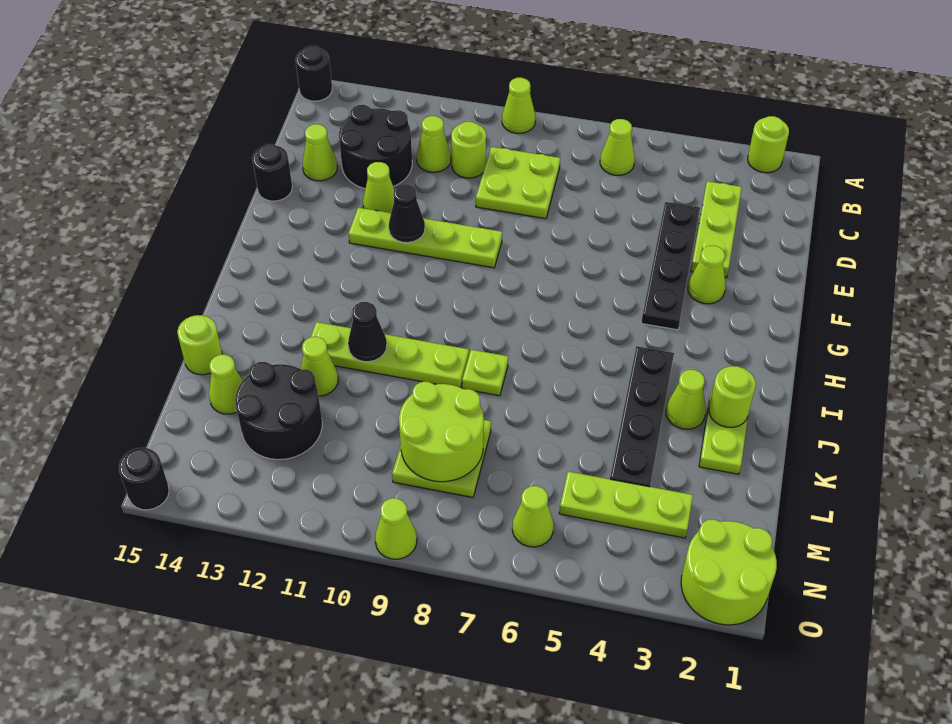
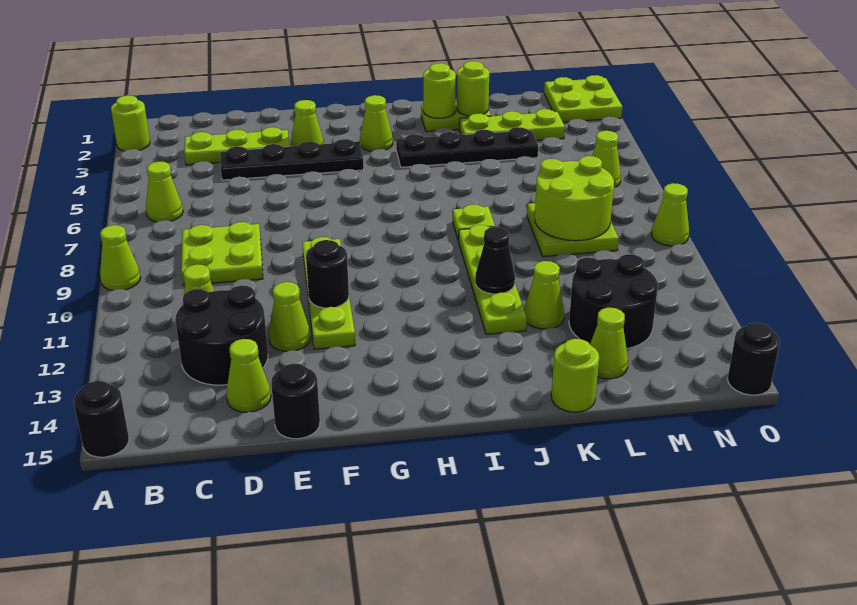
lime round brick C10 level 1 -> lime round brick K2 level 2
black cone F11 level 2 -> black round brick F11 level 2
lime cone J3 level 1 -> lime cone H3 level 1
lime plate M3:M5 level 1 -> lime plate K3:M3 level 1
lime round brick N1:O2 level 1 -> lime plate N1:O2 level 1

